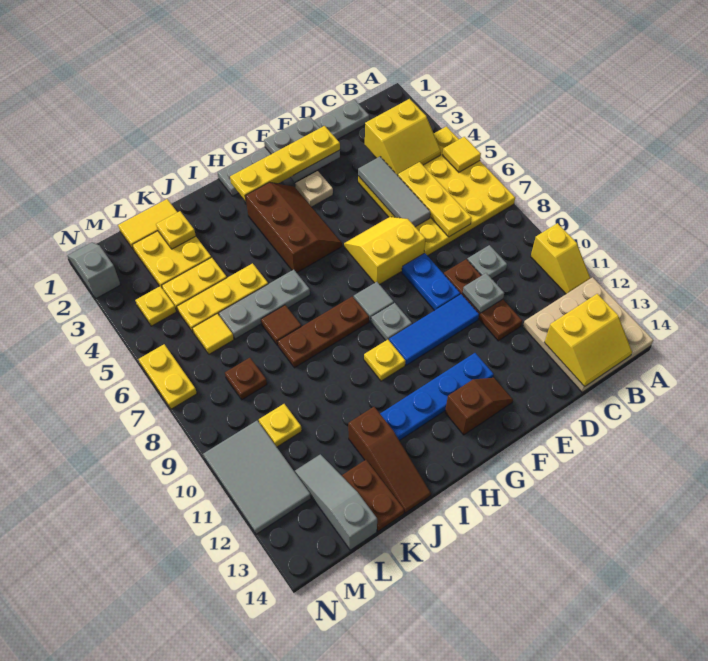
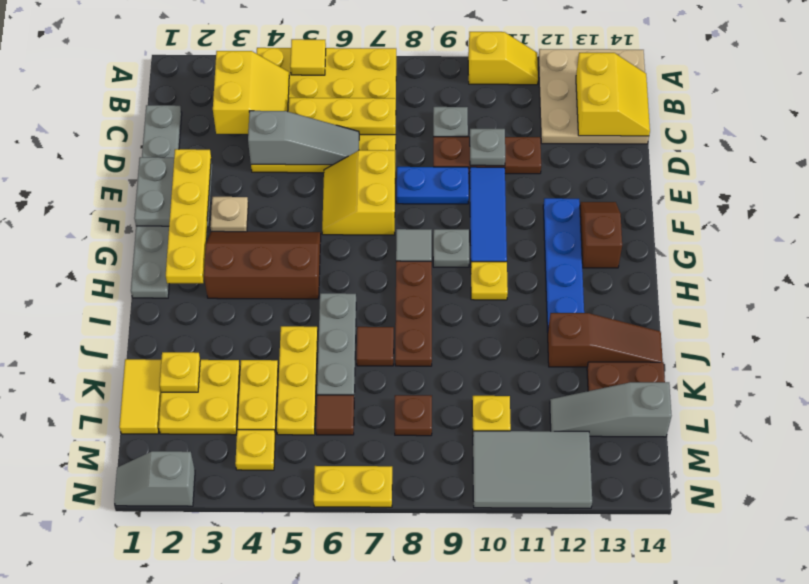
grey tile D4:D6 level 2 -> grey slope D4:D6 level 2 top 4
yellow tile L6 level 1 -> brown tile L6 level 1

